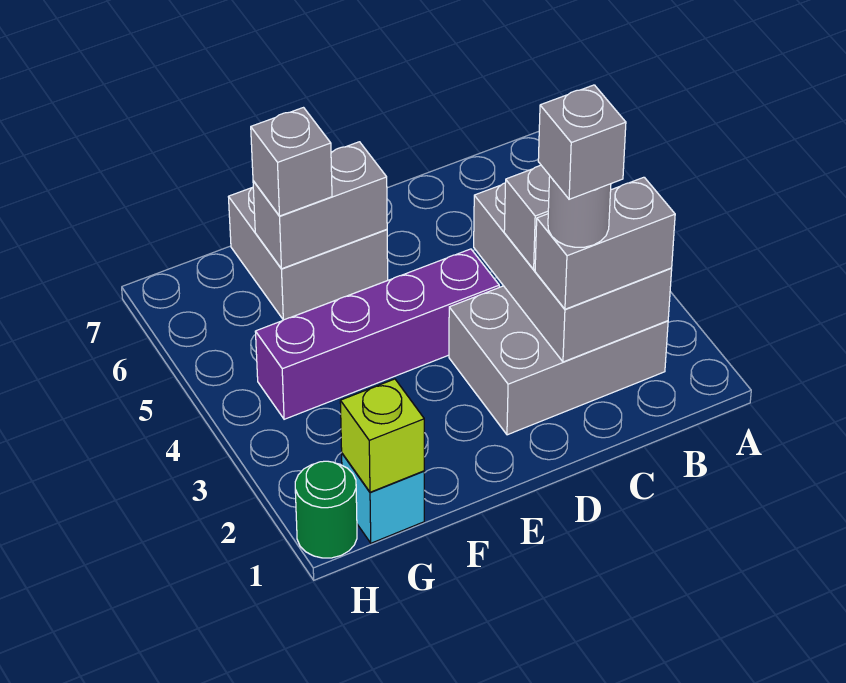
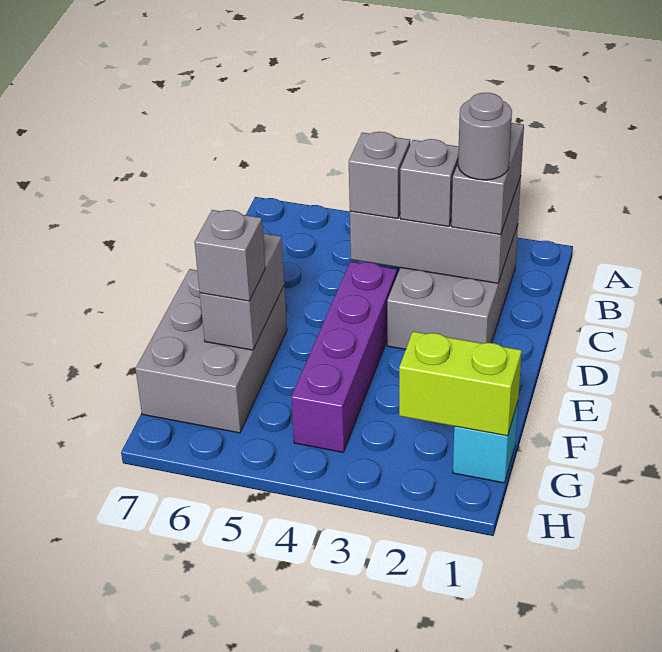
grey brick C2 level 5 -> grey brick C4 level 3
grey brick E6:F7 level 1 -> grey brick E6:G7 level 1
lime brick G1 level 2 -> lime brick G1:G2 level 2
green round brick H1 level 1 -> none

